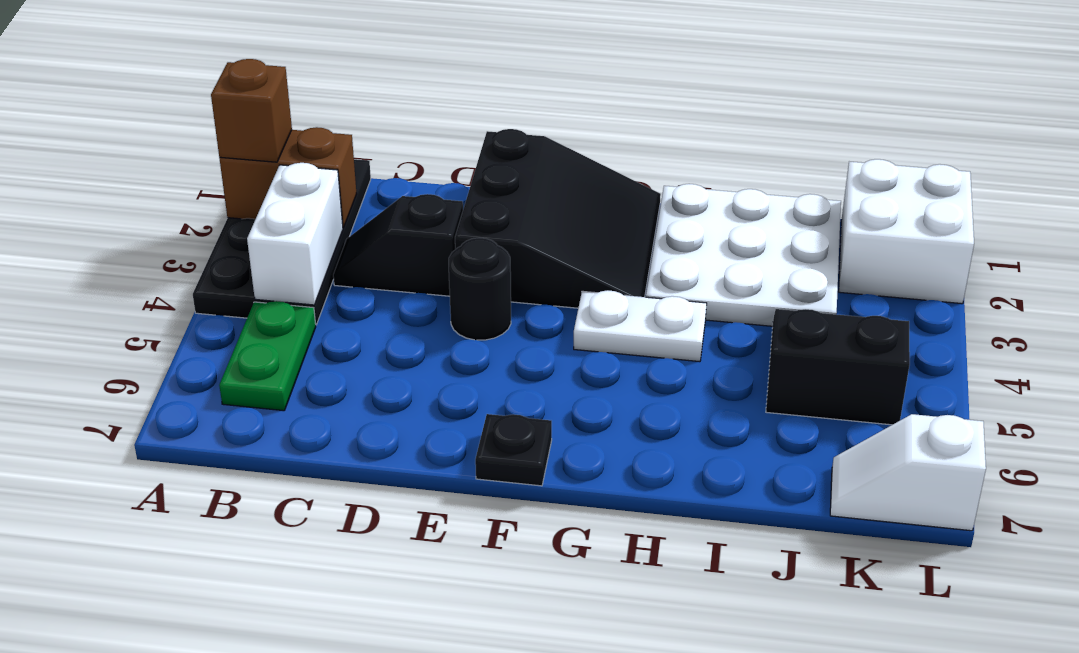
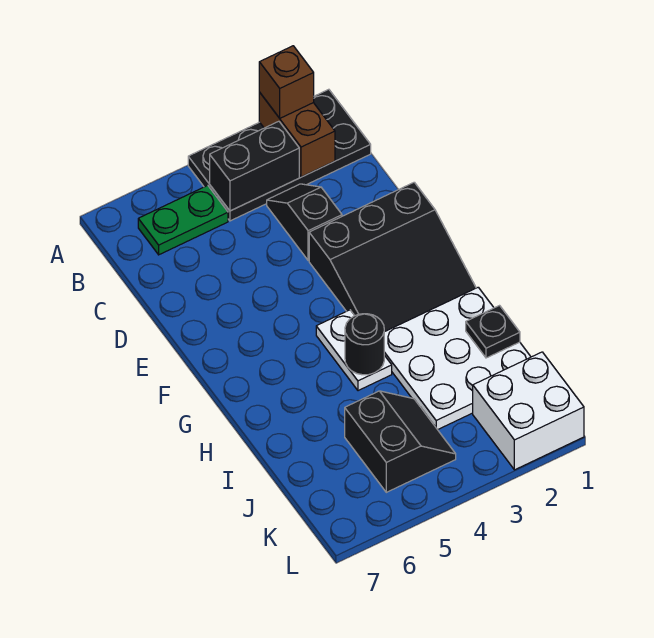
white brick B3:B4 level 2 -> black brick B3:B4 level 2
black round brick E4 level 1 -> black round brick H4 level 2
black plate F7 level 1 -> black plate I1 level 2
white slope K7:L7 level 1 top L -> none

